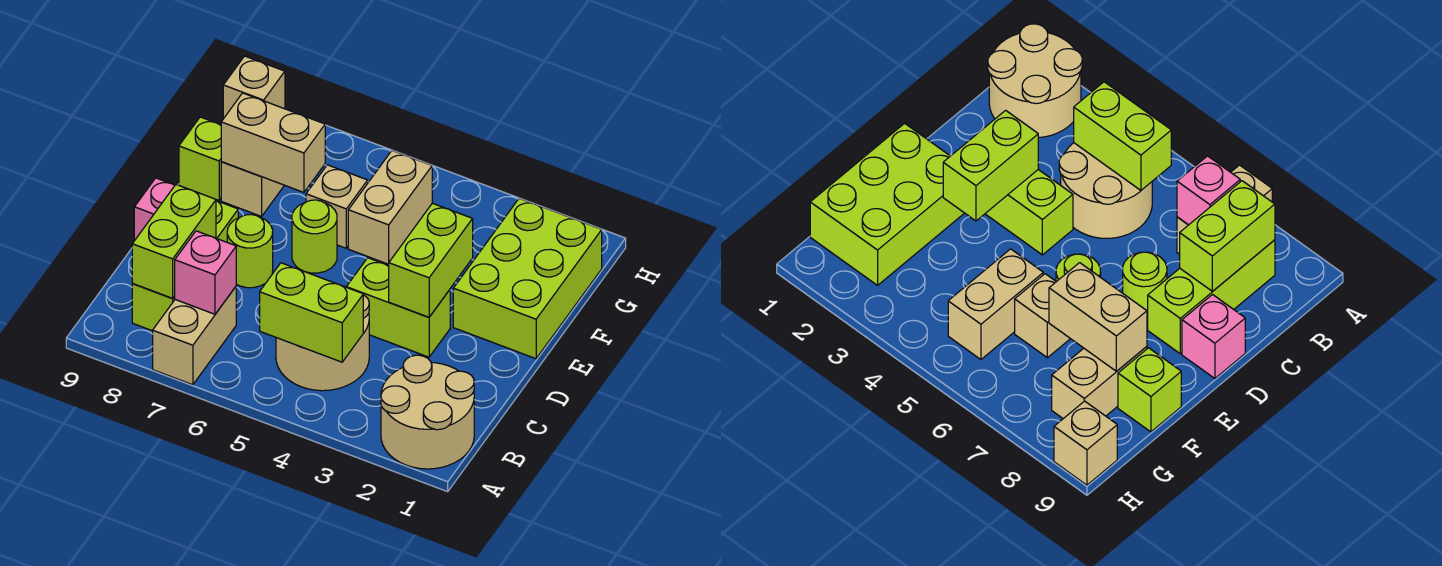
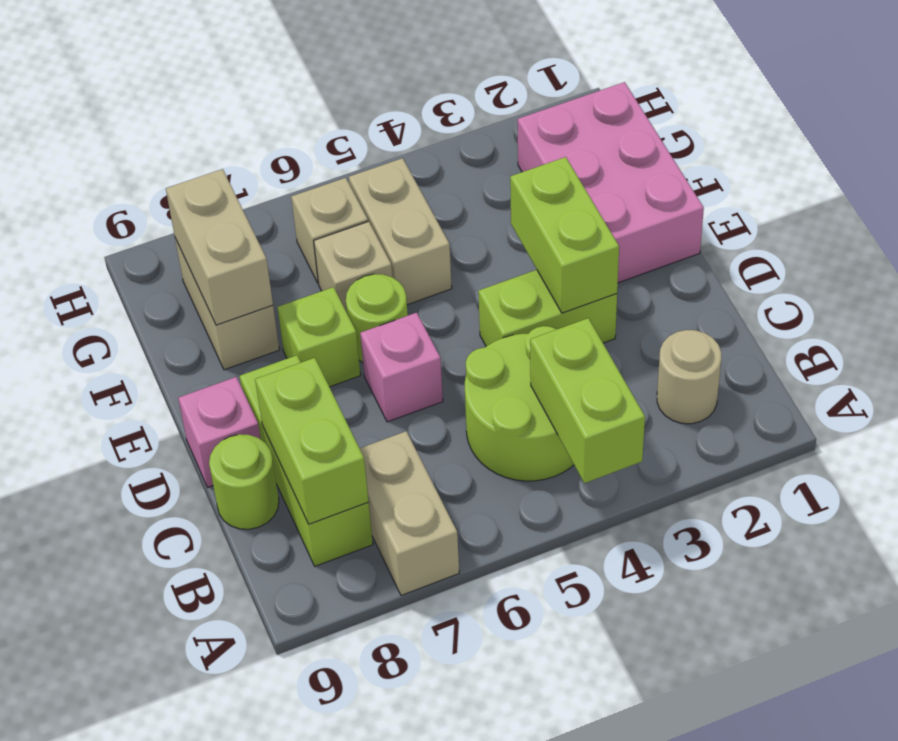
tan round brick A1:B2 level 1 -> tan round brick B2 level 1
tan round brick B4:C5 level 1 -> lime round brick B4:C5 level 1
lime brick B4:B5 level 2 -> lime brick A4:B4 level 2
pink brick B7 level 2 -> pink brick D6 level 1
lime round brick D7 level 1 -> lime round brick C9 level 1
lime brick E1:G2 level 1 -> pink brick E1:G2 level 1
tan brick F7:F8 level 2 -> tan brick F8:G8 level 2
lime brick F9 level 1 -> lime brick E7 level 1
tan brick H9 level 1 -> tan brick G6 level 1

